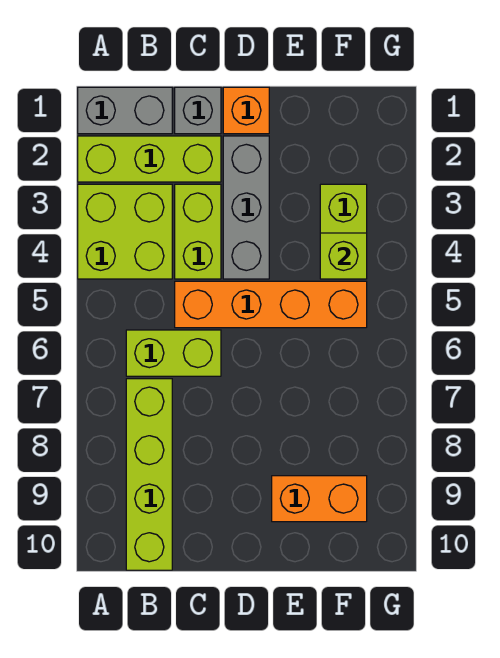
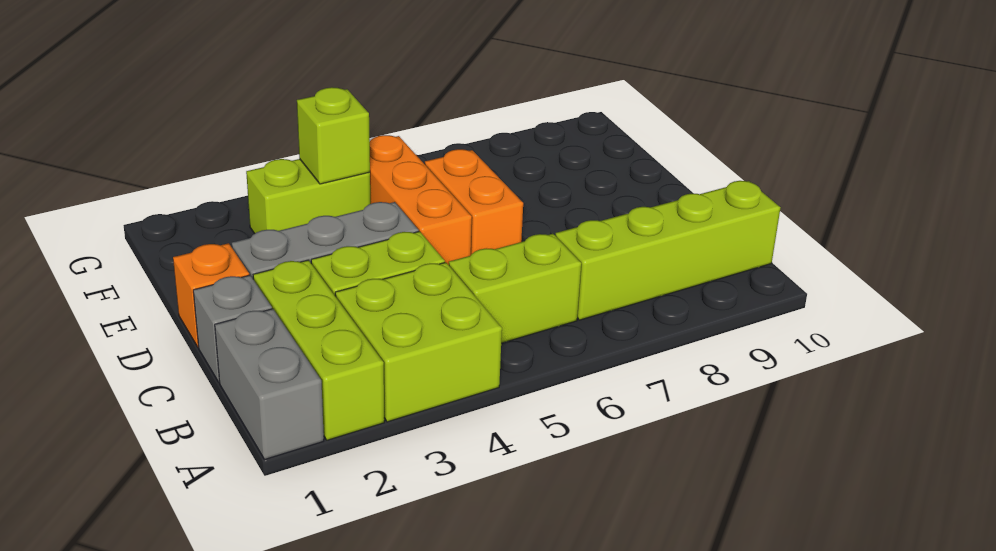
lime brick B6:C6 level 1 -> lime brick B5:B6 level 1
orange brick C5:F5 level 1 -> orange brick D5:F5 level 1
orange brick E9:F9 level 1 -> orange brick D6:E6 level 1

